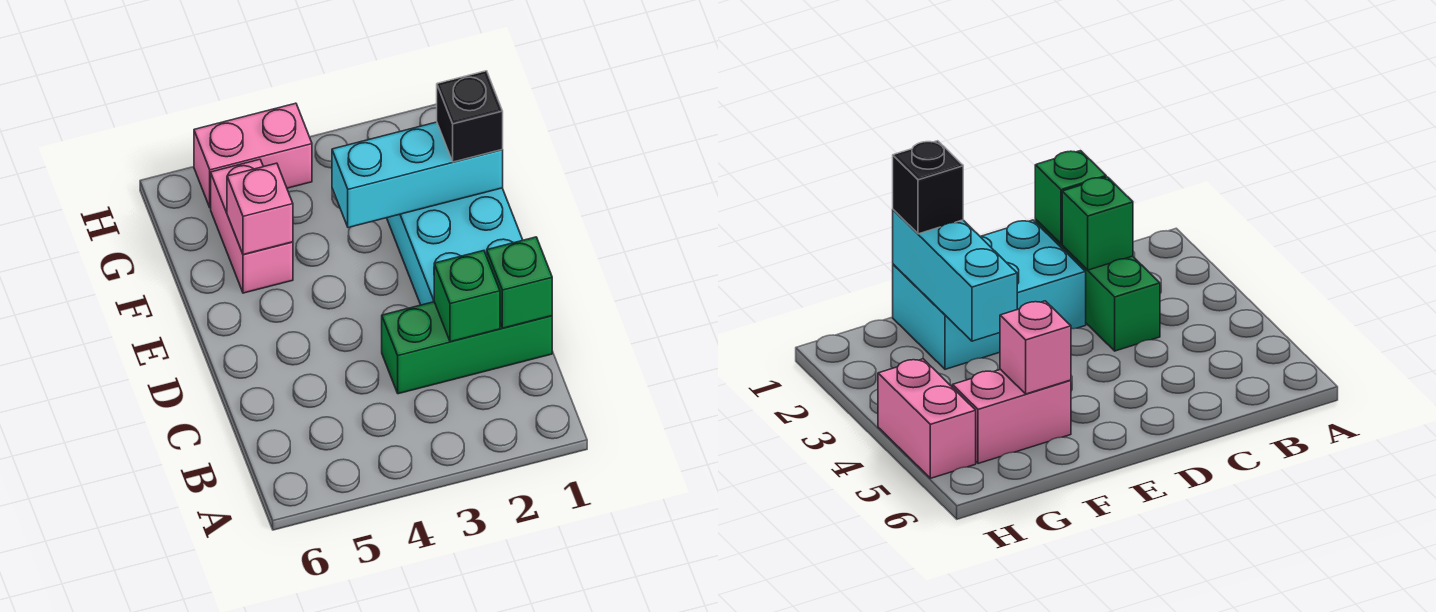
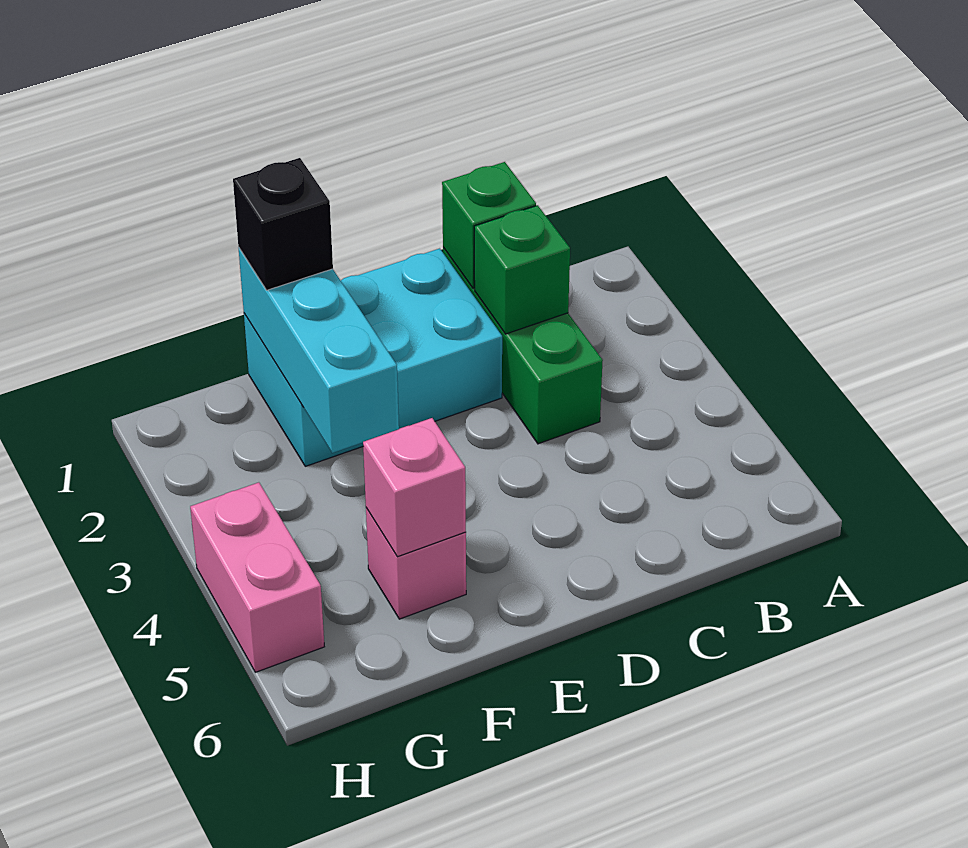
pink brick F5:G5 level 1 -> pink brick F5 level 1

